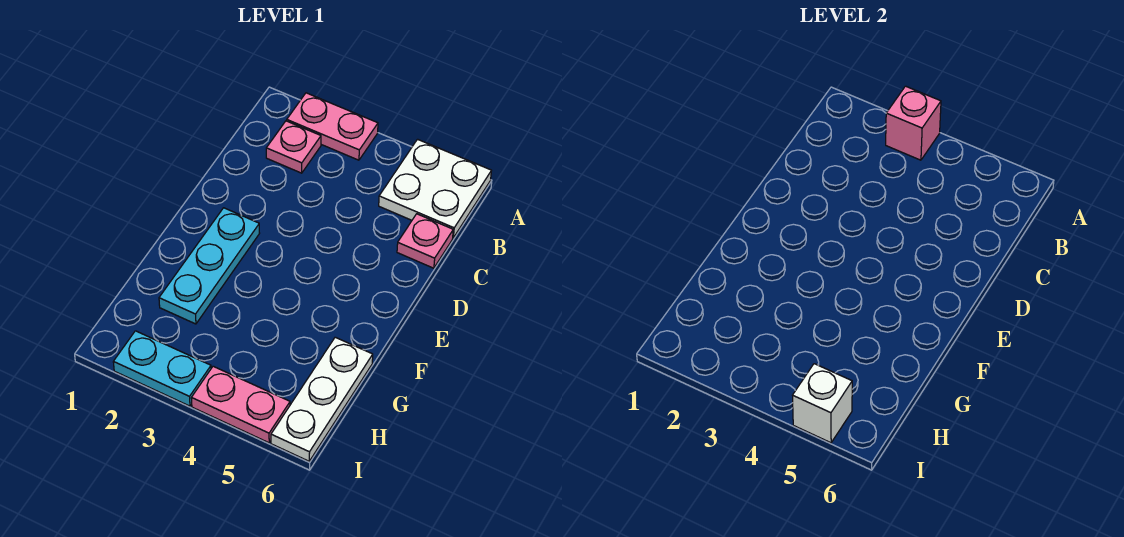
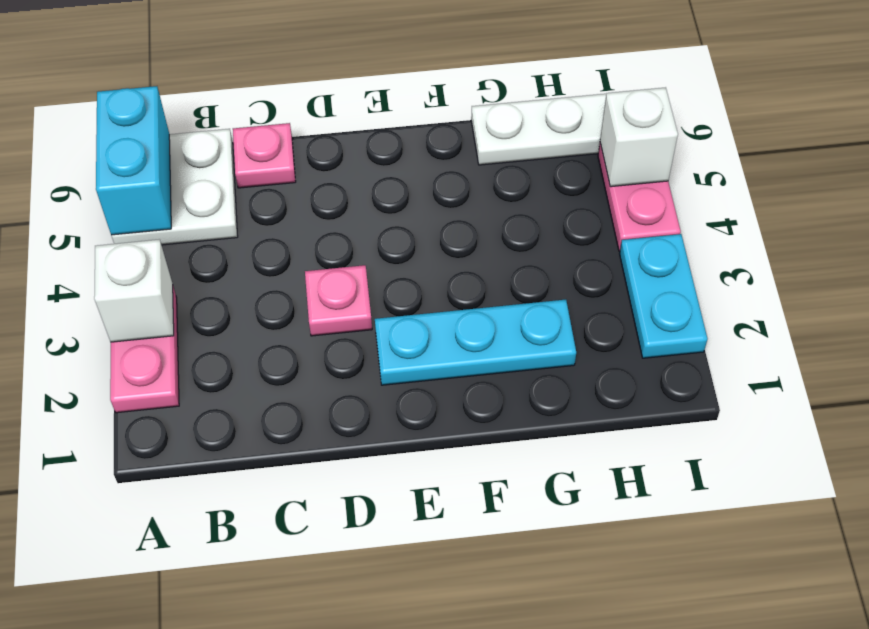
pink brick A3 level 2 -> white brick A3 level 2
none -> cyan brick A5:A6 level 2
pink plate B2 level 1 -> pink plate D3 level 1

